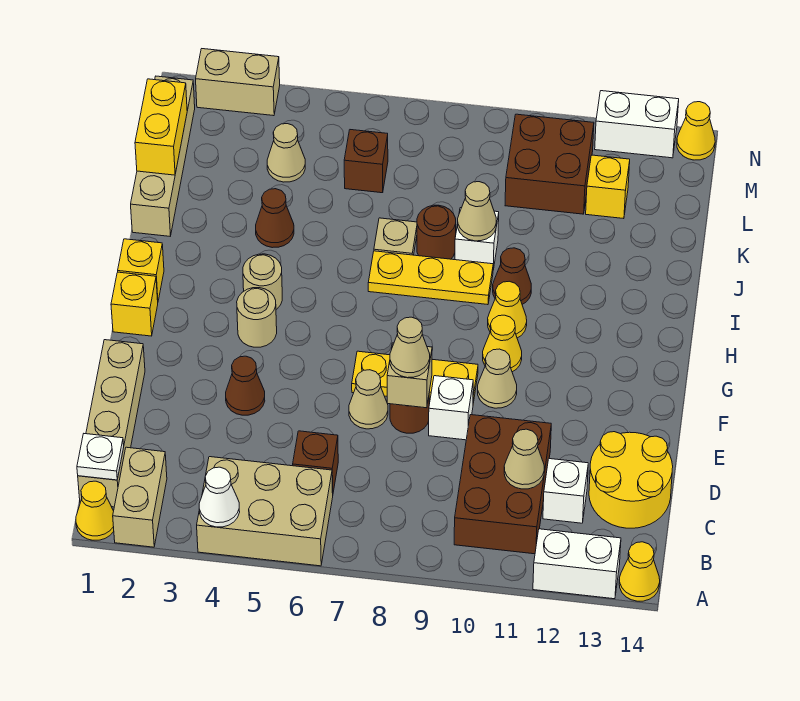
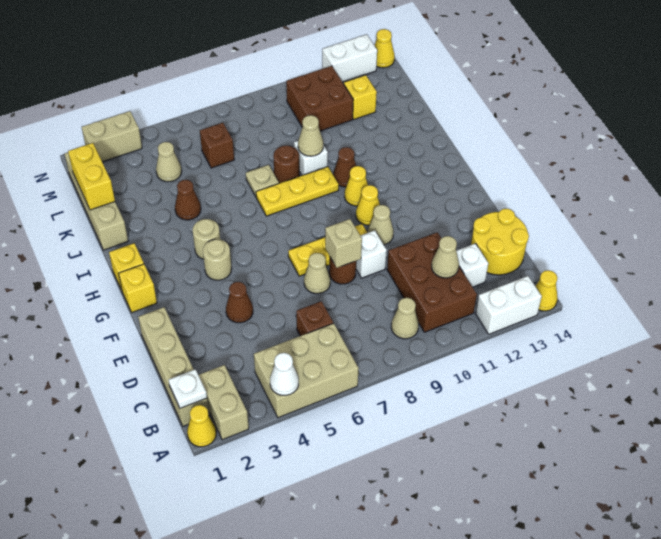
tan cone E8 level 3 -> tan cone B9 level 1

